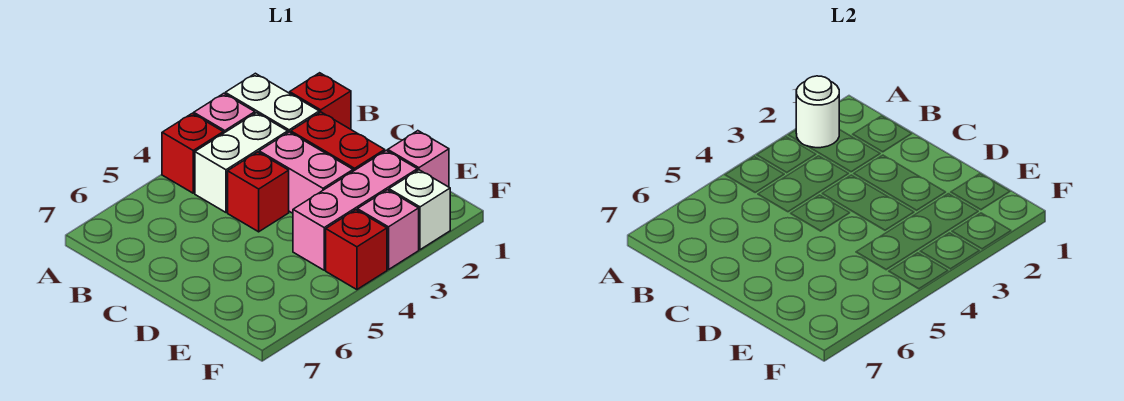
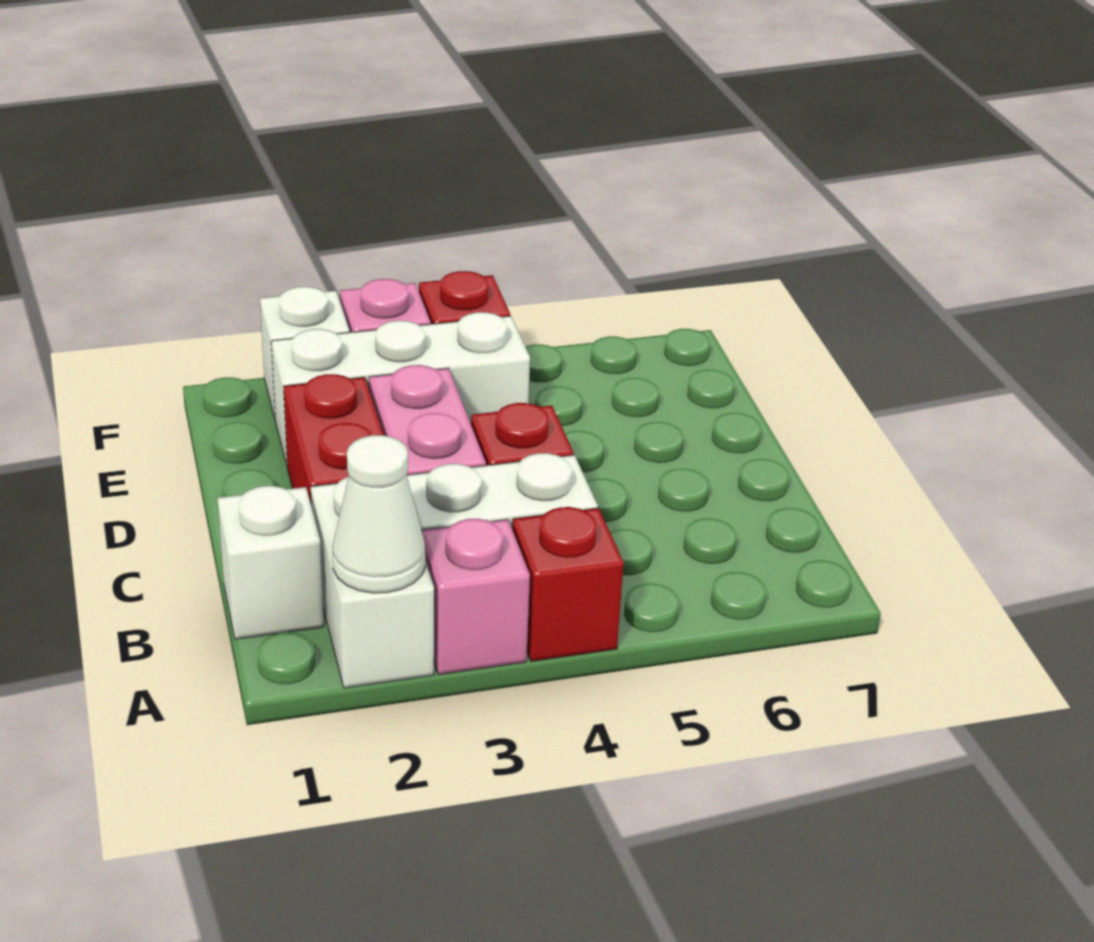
white round brick A2 level 2 -> white cone A2 level 2
red brick B1 level 1 -> white brick B1 level 1
pink brick E1 level 1 -> none
pink brick E2:E4 level 1 -> white brick E2:E4 level 1

